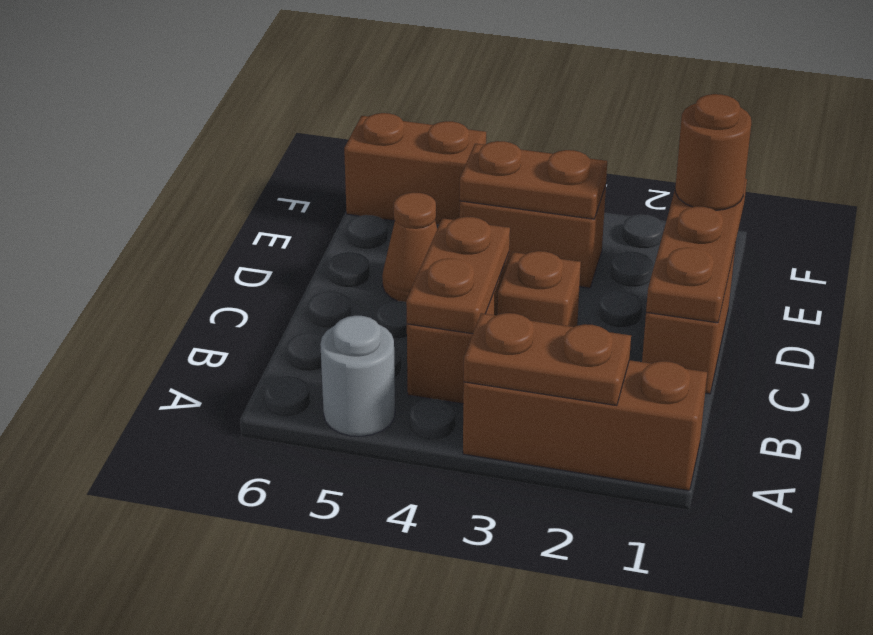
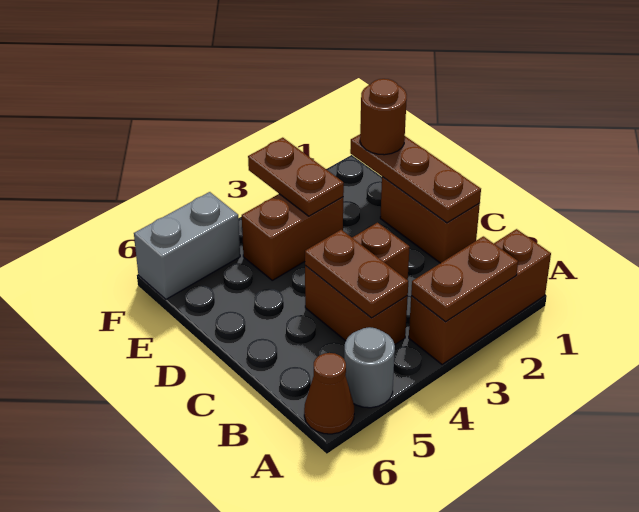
brown cone D5 level 1 -> brown cone A6 level 1
brown plate E3:E4 level 2 -> brown plate E3:F3 level 2
brown brick F5:F6 level 1 -> grey brick F5:F6 level 1

